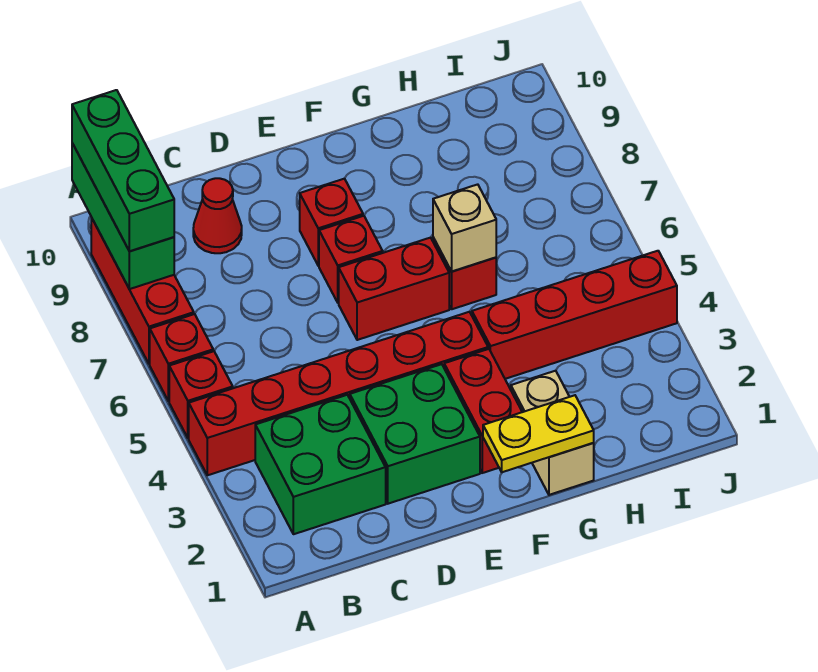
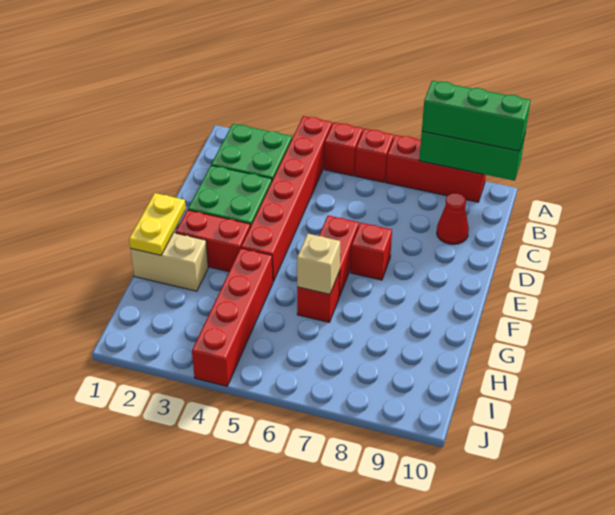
red brick E8 level 1 -> none

